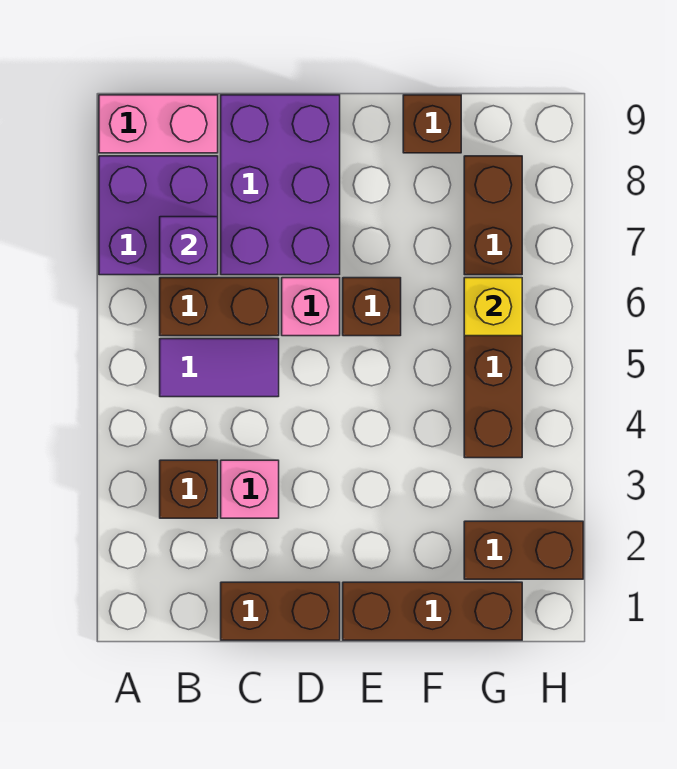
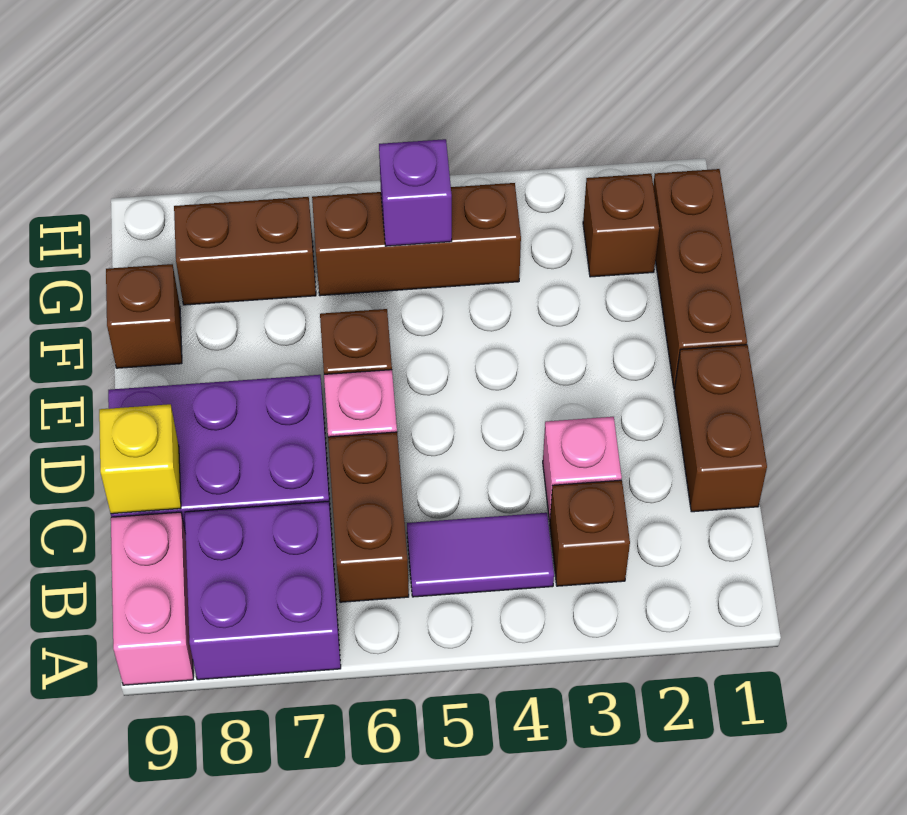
purple tile B5:C5 level 1 -> purple tile B4:B5 level 1
purple brick B7 level 2 -> purple brick G5 level 2
brown brick G2:H2 level 1 -> brown brick G2 level 1
yellow brick G6 level 2 -> yellow brick C9 level 2

